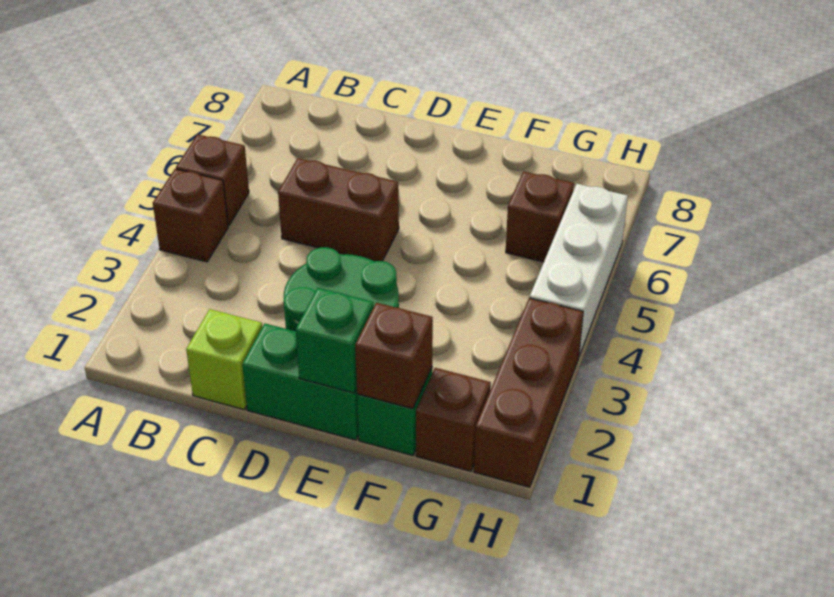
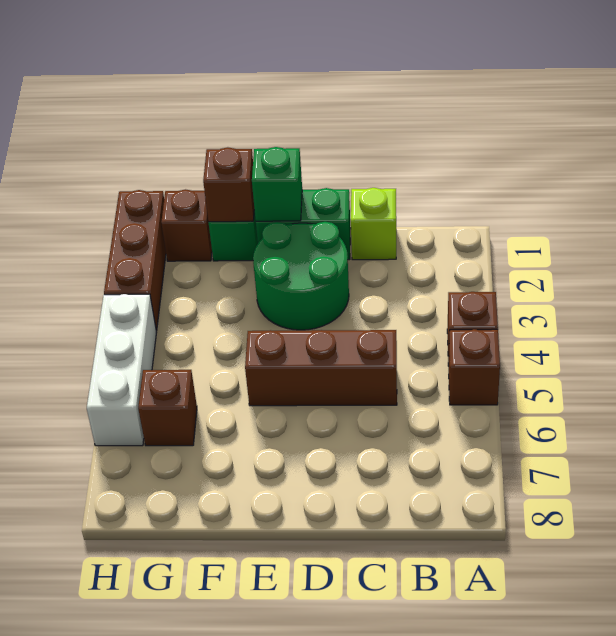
brown brick C5:D5 level 1 -> brown brick C5:E5 level 1

